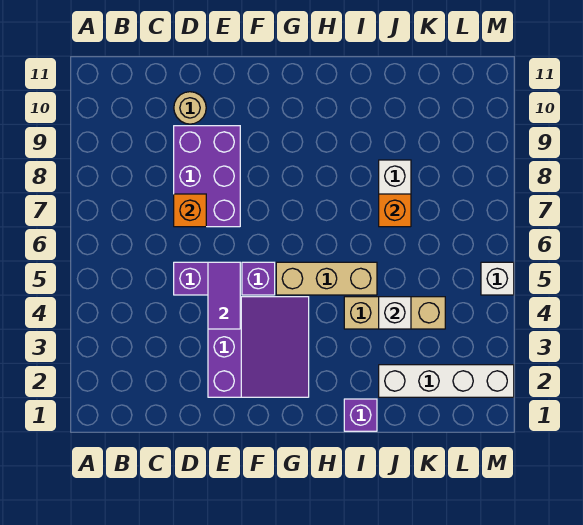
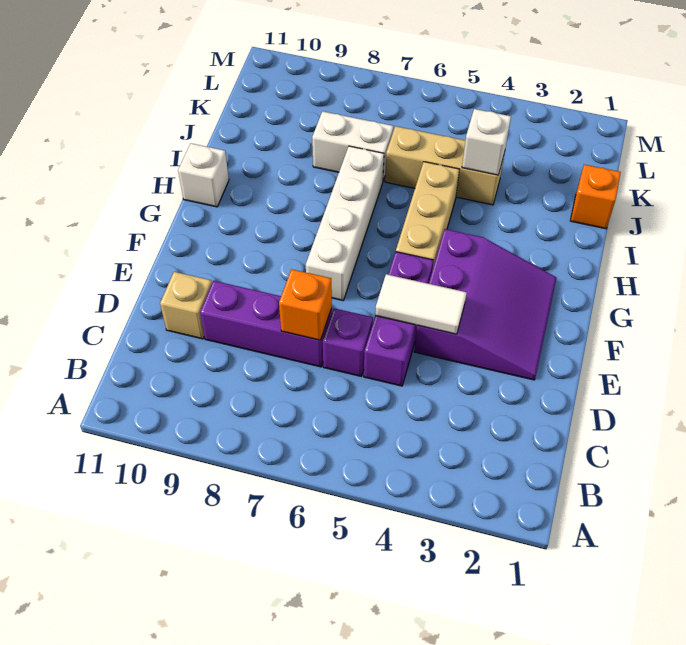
purple brick D7:E9 level 1 -> purple brick D7:D9 level 1
tan round brick D10 level 1 -> tan brick D10 level 1
purple slope E2:G4 level 1 top E -> purple slope E2:G4 level 1 top 4
purple tile E4:E5 level 2 -> white tile E4:E5 level 2
purple brick I1 level 1 -> purple brick D6 level 1
tan brick I4:K4 level 1 -> tan brick J4:J6 level 1
white brick J2:M2 level 1 -> white brick F7:I7 level 1
orange brick J7 level 2 -> orange brick J1 level 1
white brick M5 level 1 -> white brick H11 level 1

